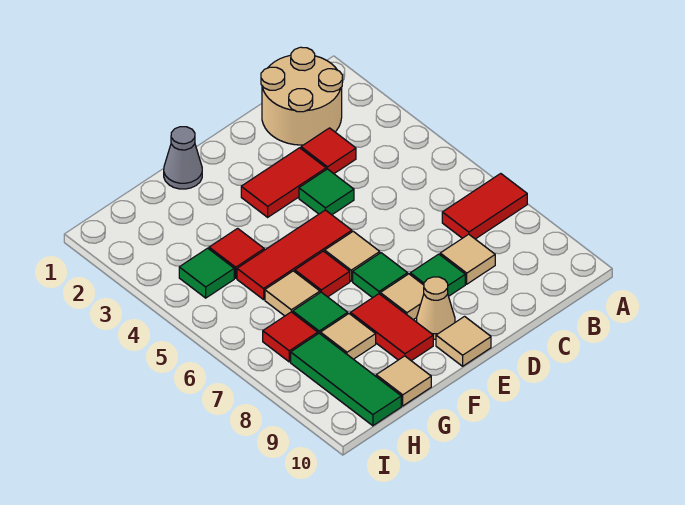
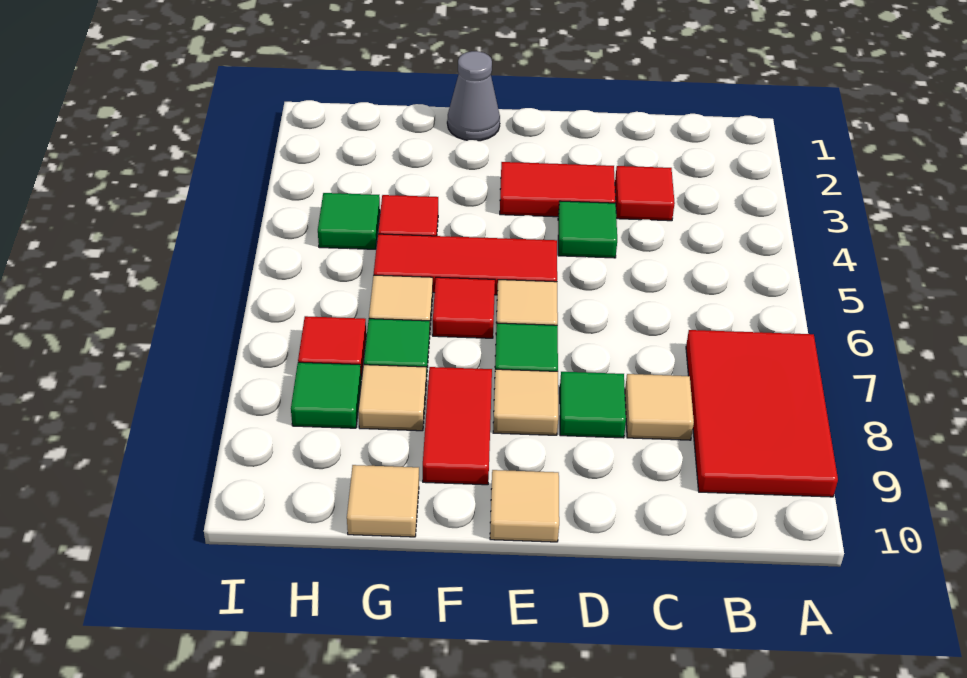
red tile A7:B7 level 1 -> red tile A7:B9 level 1
tan round brick B1:C2 level 1 -> none
tan cone E9 level 1 -> none
green tile H8:H10 level 1 -> green tile H8 level 1

